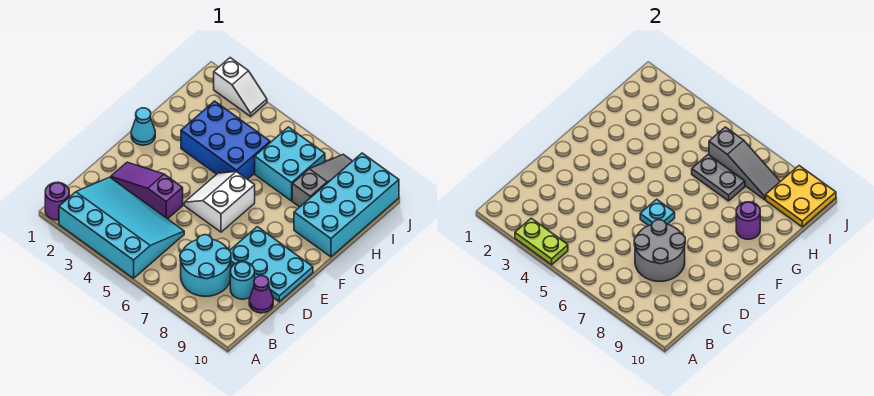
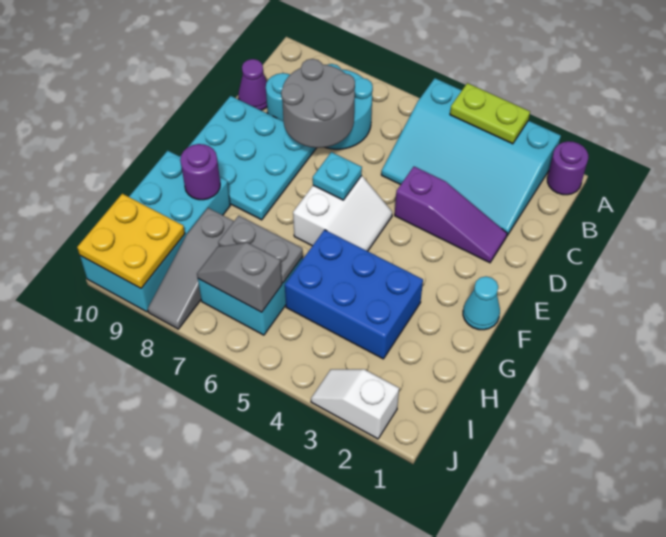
cyan plate D8:E10 level 1 -> cyan plate D8:F10 level 1
grey slope I6:I8 level 2 top 6 -> grey slope I6:I7 level 2 top 6

